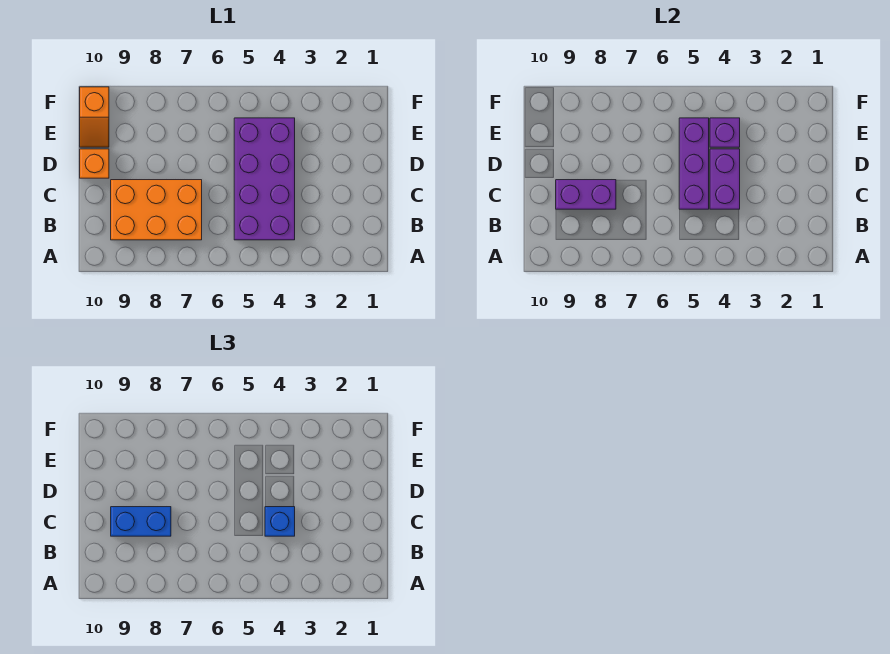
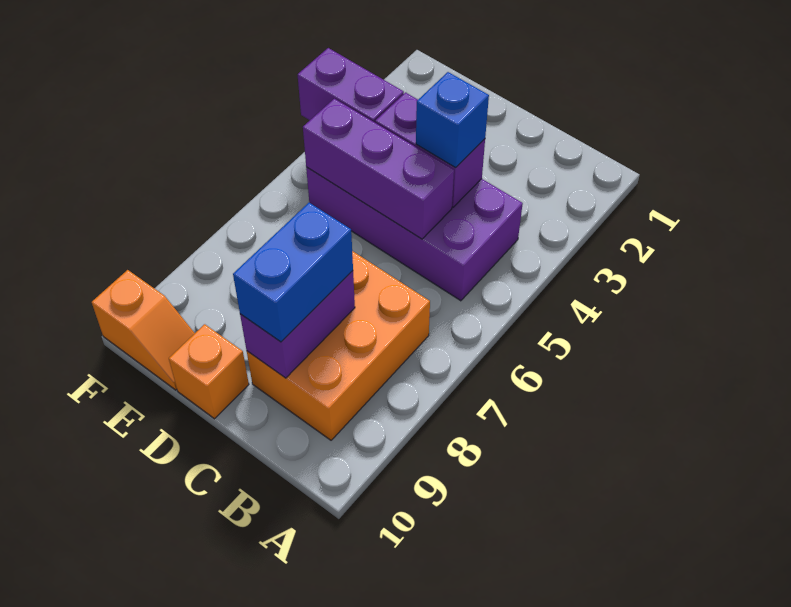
purple brick E4 level 2 -> purple brick E4:F4 level 2

